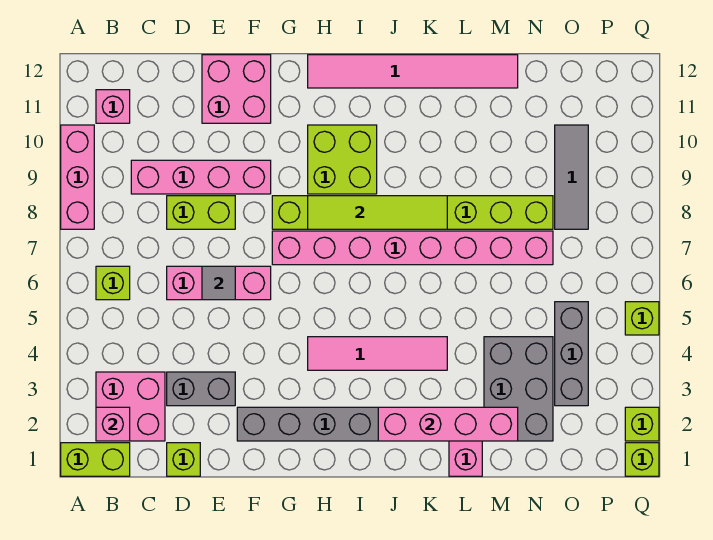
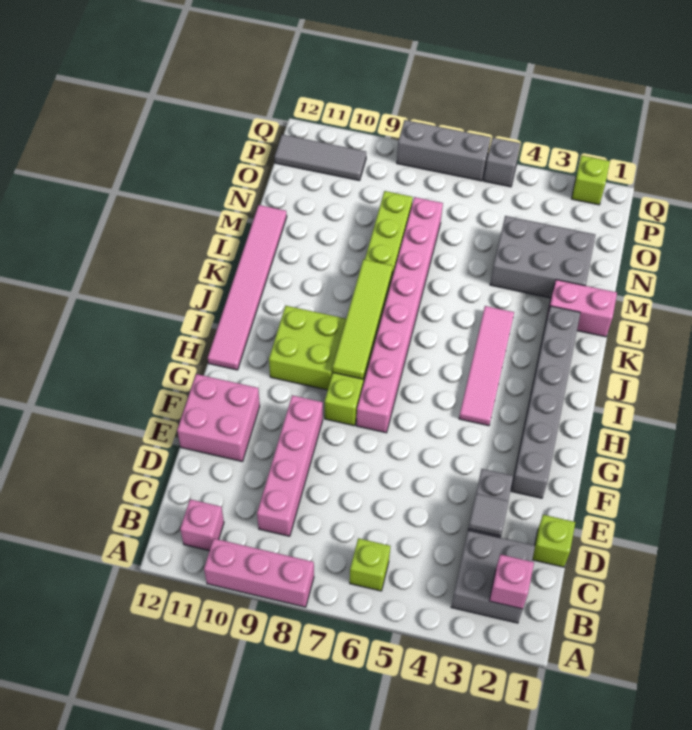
lime brick A1:B1 level 1 -> none
pink brick B2:C3 level 1 -> grey brick B2:C3 level 1
pink brick D6:F6 level 1 -> none
lime brick D8:E8 level 1 -> none
grey tile E6 level 2 -> grey tile D3 level 2
pink brick J2:M2 level 2 -> none
grey brick O3:O5 level 1 -> grey brick Q6:Q8 level 1
grey tile O8:O10 level 1 -> grey tile P10:P12 level 1
lime brick Q1 level 1 -> none
lime brick Q5 level 1 -> grey brick Q5 level 1

